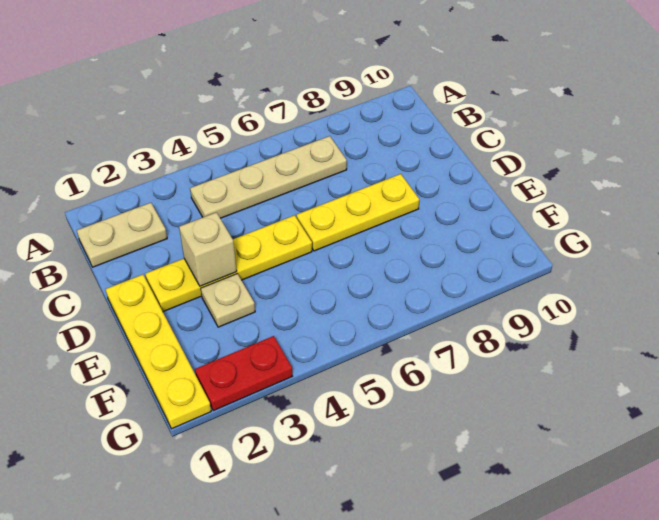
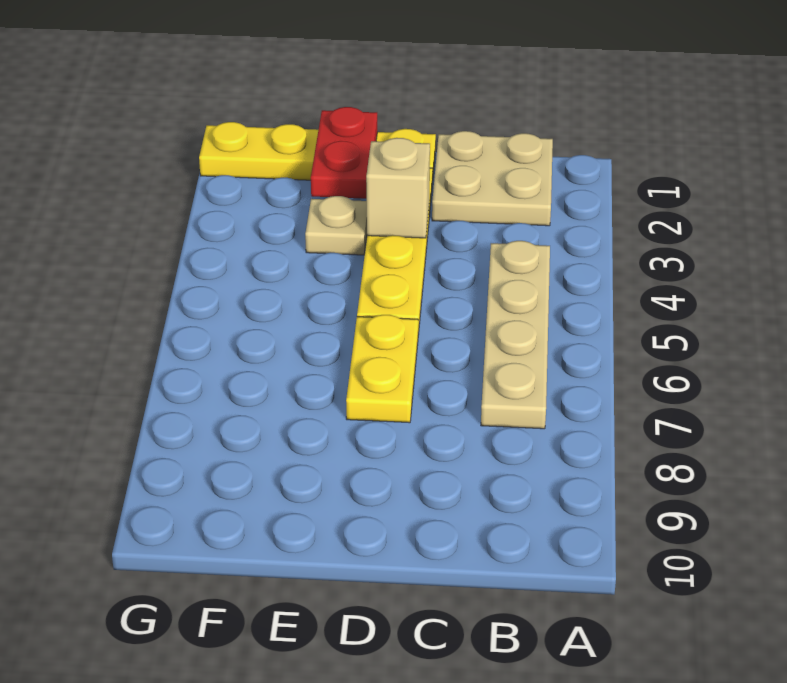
tan plate B1:B2 level 1 -> tan plate B1:C2 level 1
yellow plate D6:D8 level 1 -> yellow plate D6:D7 level 1
red plate G2:G3 level 1 -> red plate E1:E2 level 2

